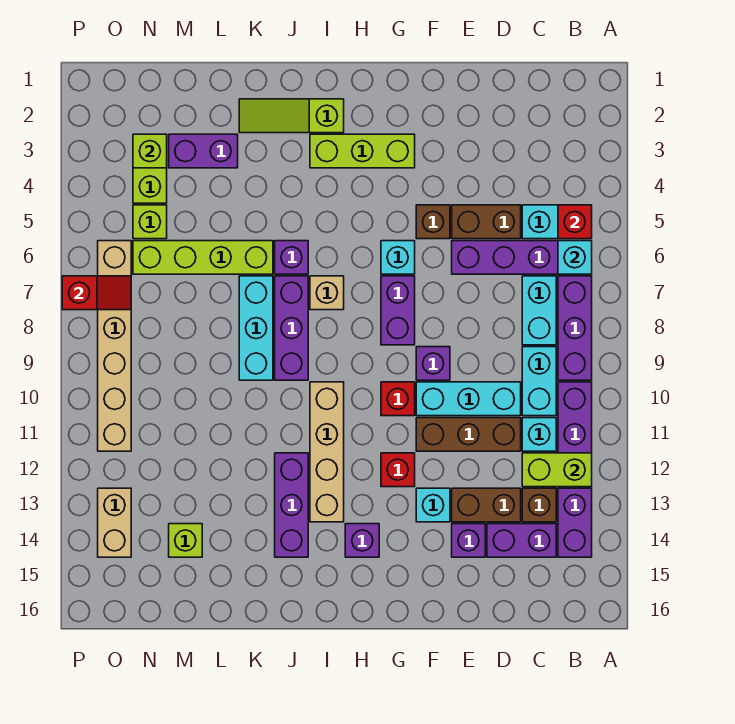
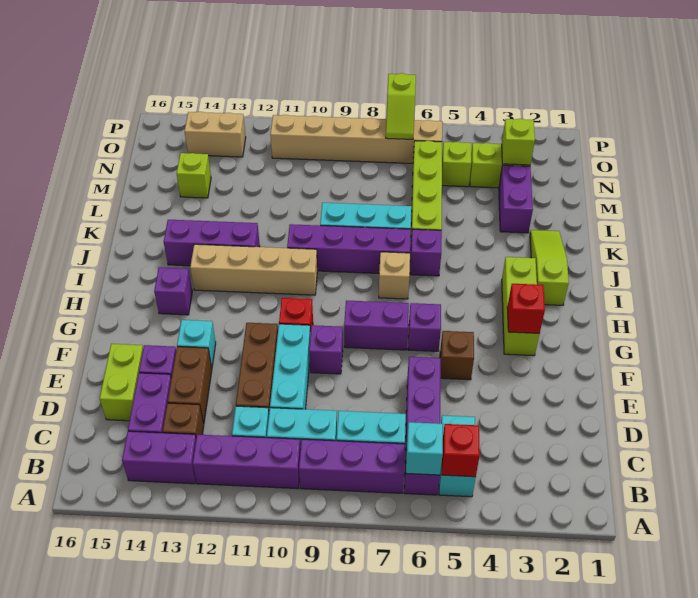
lime brick B12:C12 level 2 -> lime brick D15:E15 level 1
brown brick D5:E5 level 1 -> none
cyan brick G6 level 1 -> purple brick G6 level 1
red brick G12 level 1 -> red brick G3 level 2
purple brick J7:J9 level 1 -> purple brick J7:J10 level 1
red slope O7:P7 level 2 top P -> lime slope O7:P7 level 2 top P

